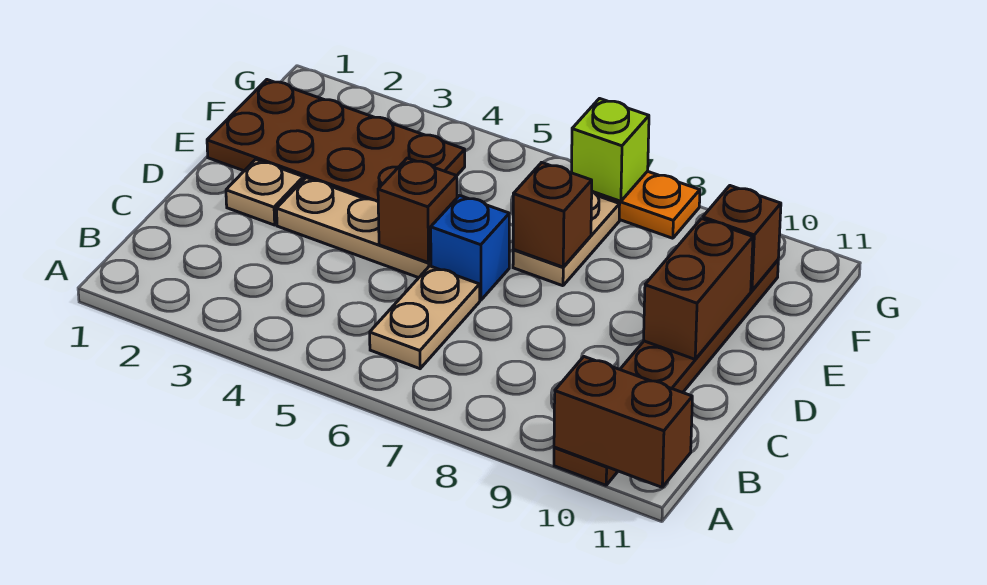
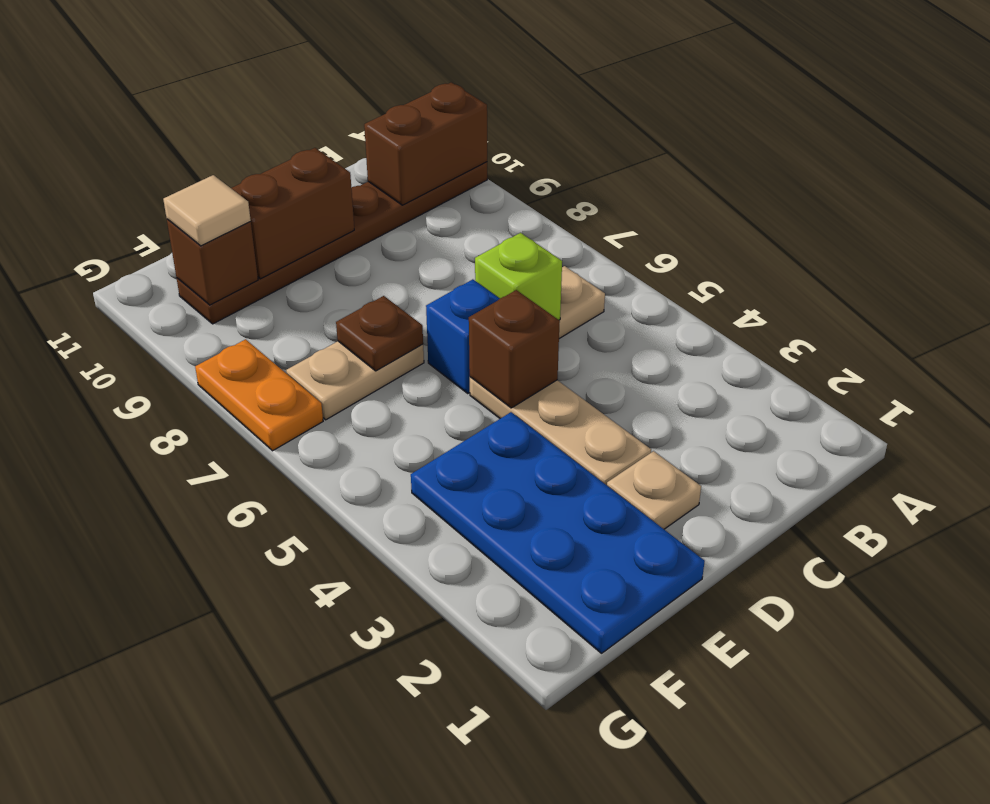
brown brick A10:A11 level 2 -> brown brick A10:B10 level 2
brown plate E1:F4 level 1 -> blue plate E1:F4 level 1
brown brick E7 level 2 -> brown plate E7 level 2
none -> tan tile F10 level 3
lime brick G7 level 2 -> lime brick C6 level 2

